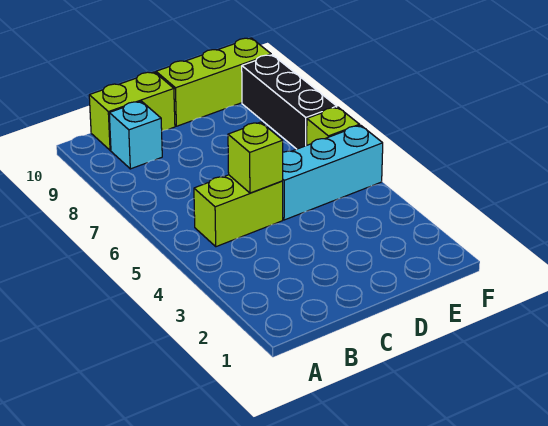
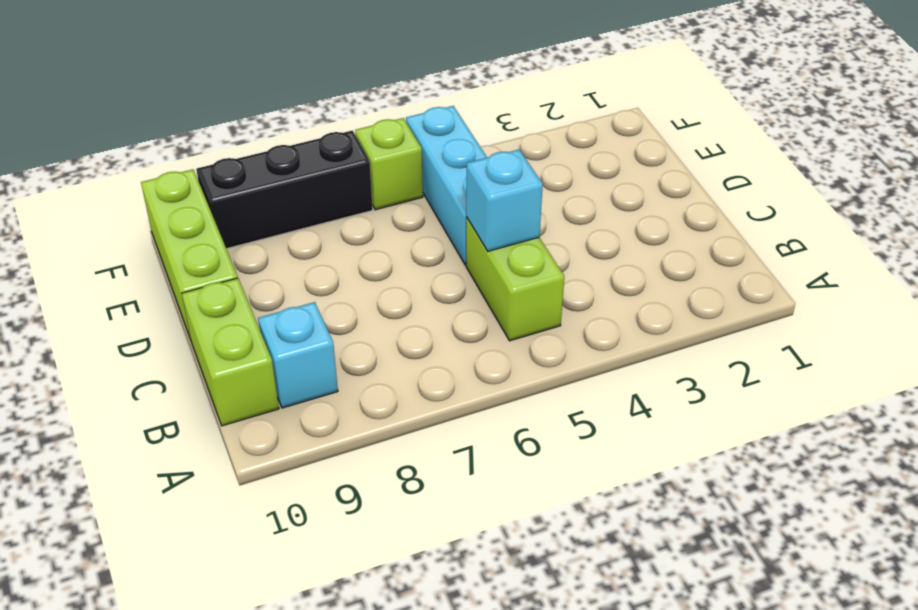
lime brick C5 level 2 -> cyan brick C5 level 2

